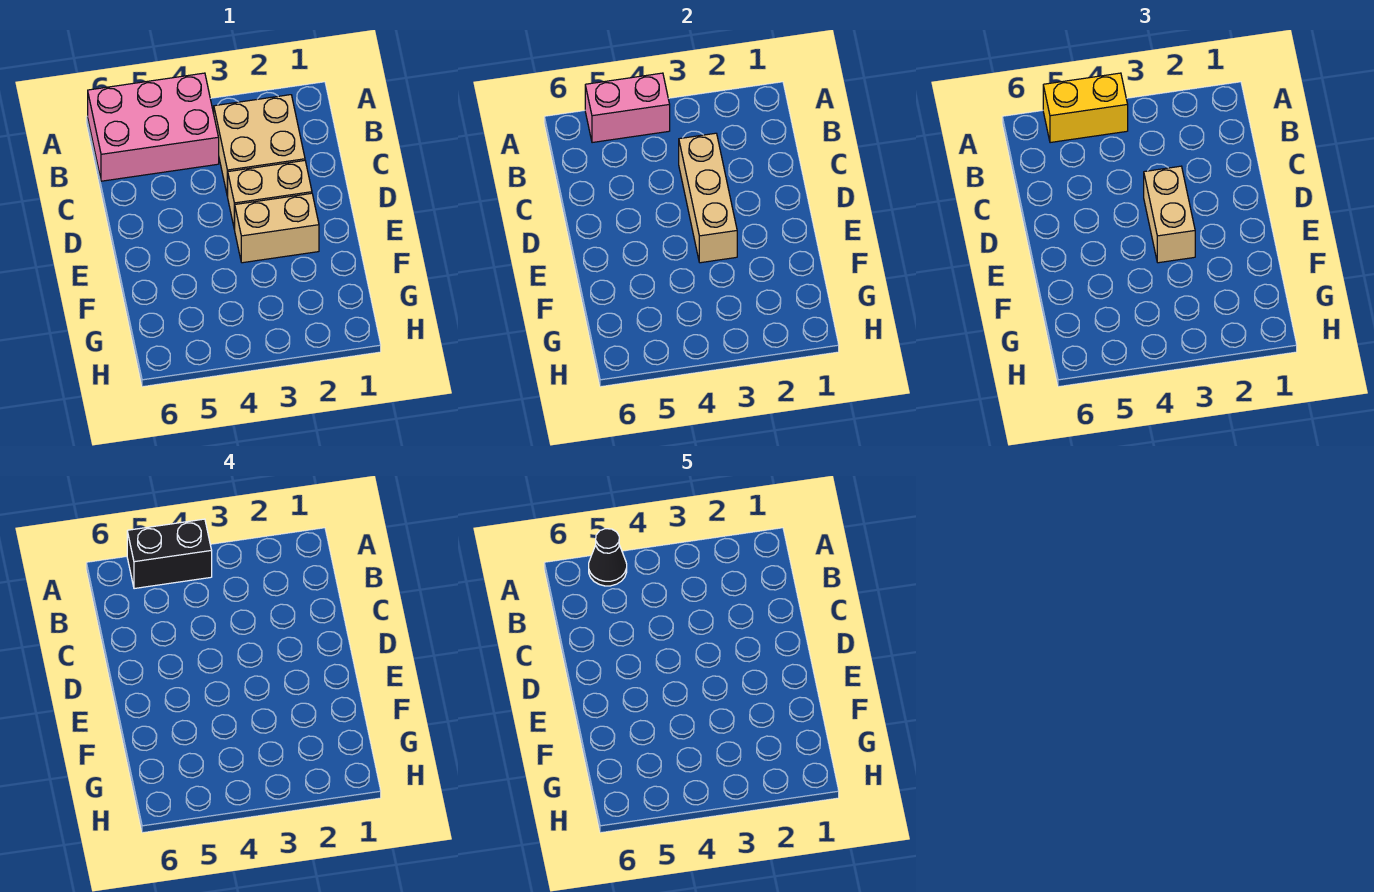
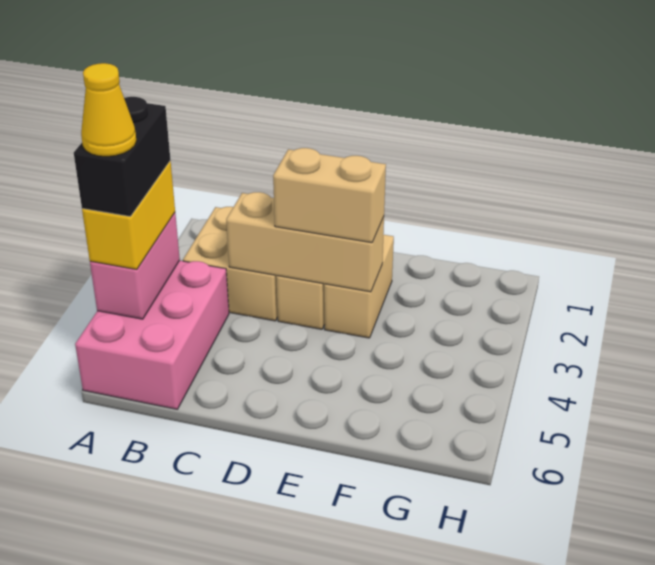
black cone A5 level 5 -> yellow cone A5 level 5

